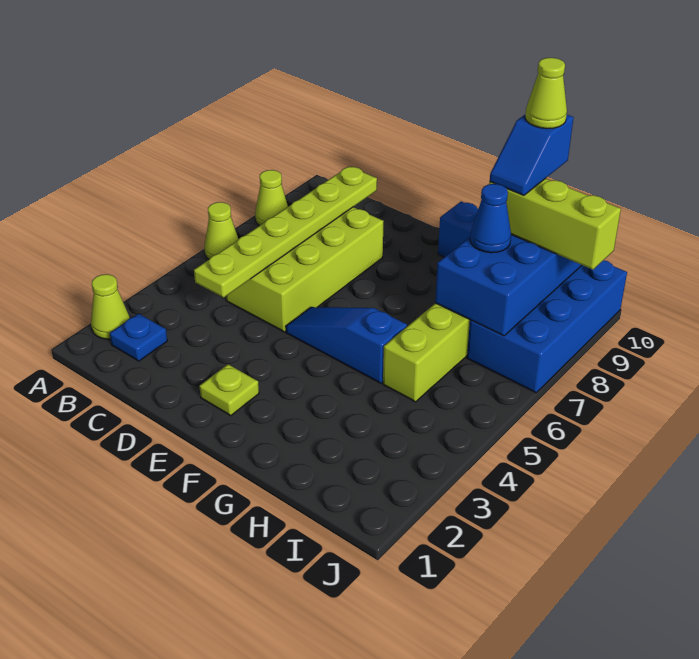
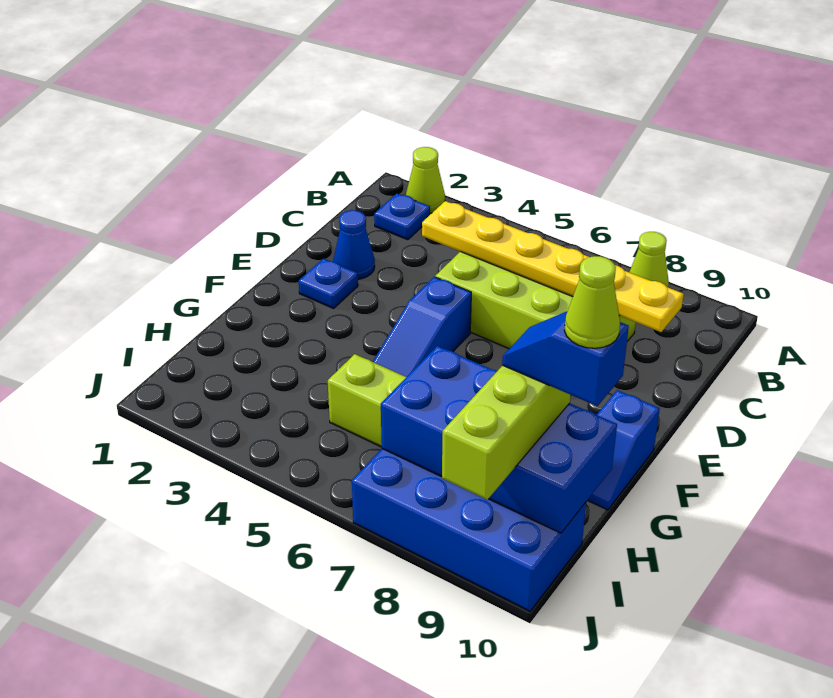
lime cone A6 level 1 -> none
lime plate C4:C9 level 2 -> yellow plate C4:C9 level 2
lime plate E2 level 1 -> blue plate E2 level 1
blue slope E5:G5 level 1 top G -> blue slope E5:G5 level 1 top E
blue cone H8 level 3 -> blue cone D2 level 1

